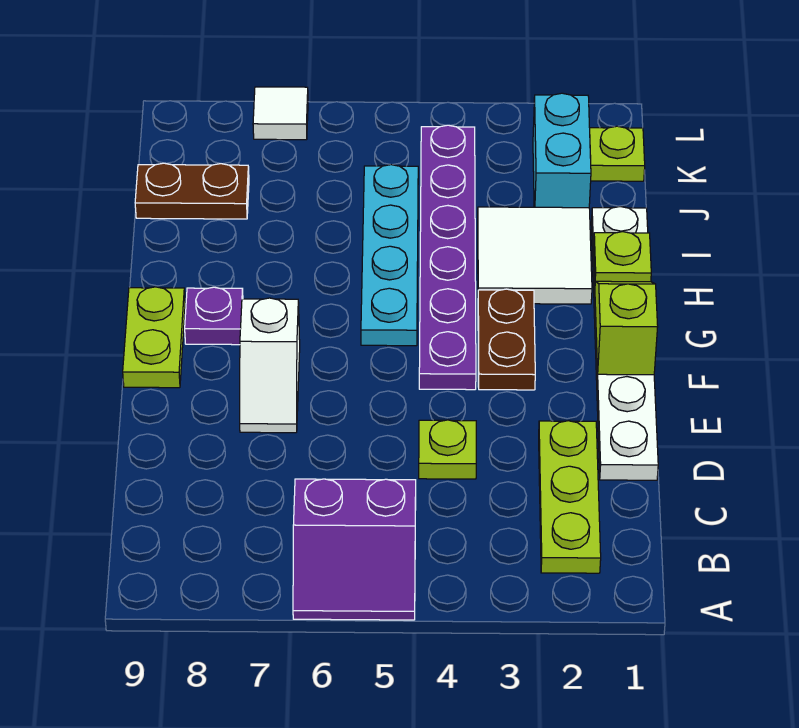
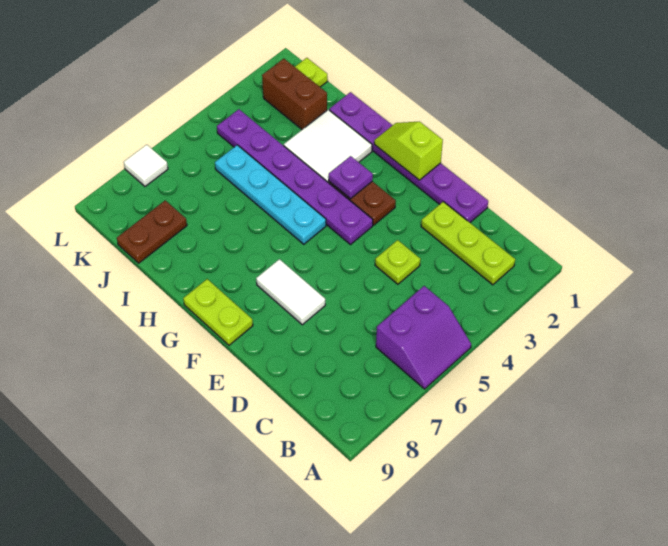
white plate D1:I1 level 1 -> purple plate D1:I1 level 1
white slope E7:F7 level 1 top F -> white tile E7:F7 level 1
purple plate G8 level 1 -> purple plate G3 level 2
lime plate H1 level 2 -> none
cyan brick J2:K2 level 1 -> brown brick J2:K2 level 1

